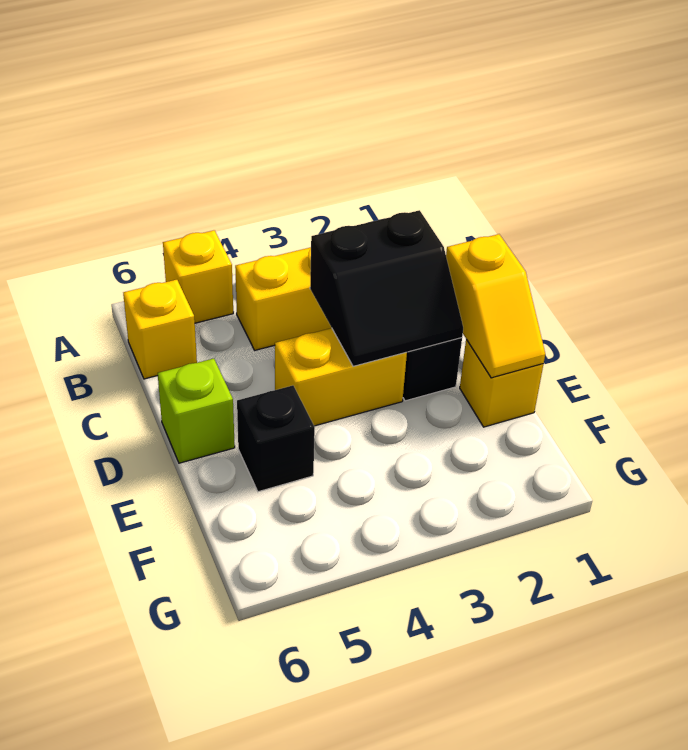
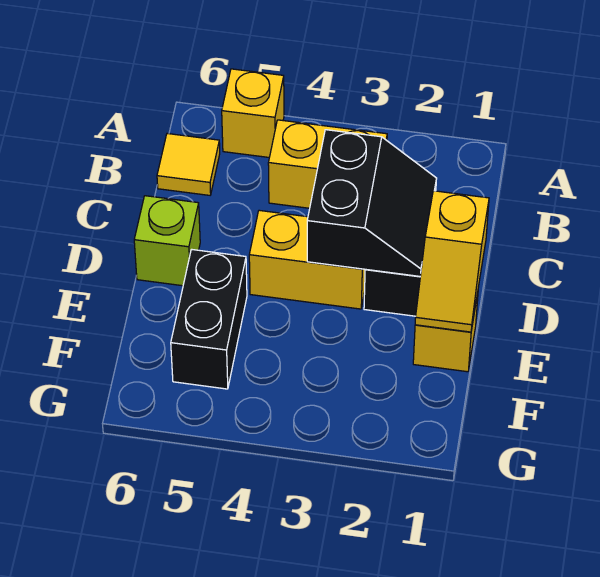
yellow brick B6 level 1 -> yellow tile B6 level 1
black slope C2:D3 level 2 top C -> black slope C2:D3 level 2 top 3
black brick E5 level 1 -> black brick E5:F5 level 1

